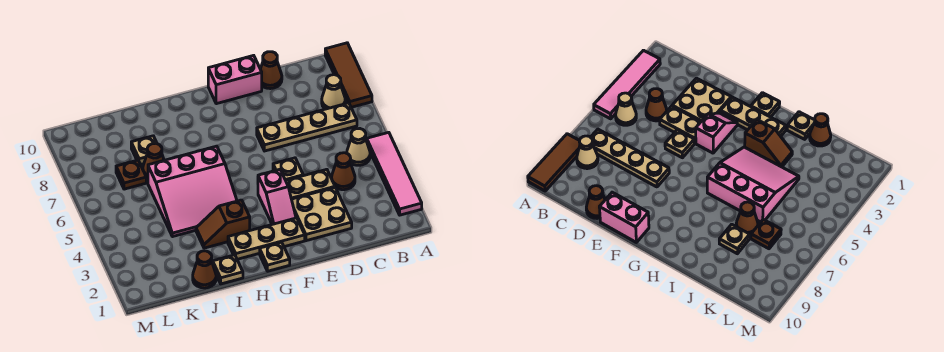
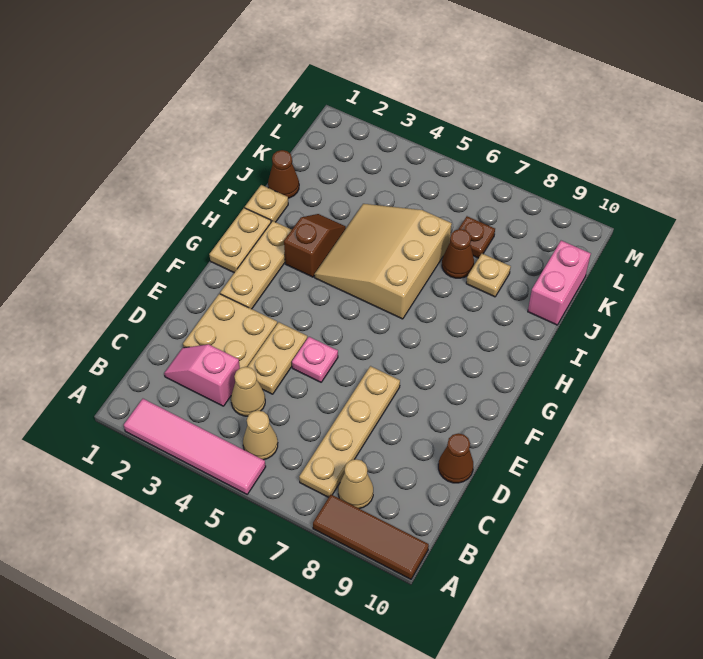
brown cone C4 level 1 -> tan cone C4 level 1
tan plate E5 level 1 -> pink plate E5 level 1
pink brick E10:F10 level 1 -> pink brick J10:K10 level 1
pink slope F3:F4 level 1 top 4 -> pink slope C2:C3 level 1 top 3
tan plate G1 level 1 -> tan plate G1:H1 level 1
pink slope H4:J6 level 1 top 6 -> tan slope H4:J6 level 1 top 6

